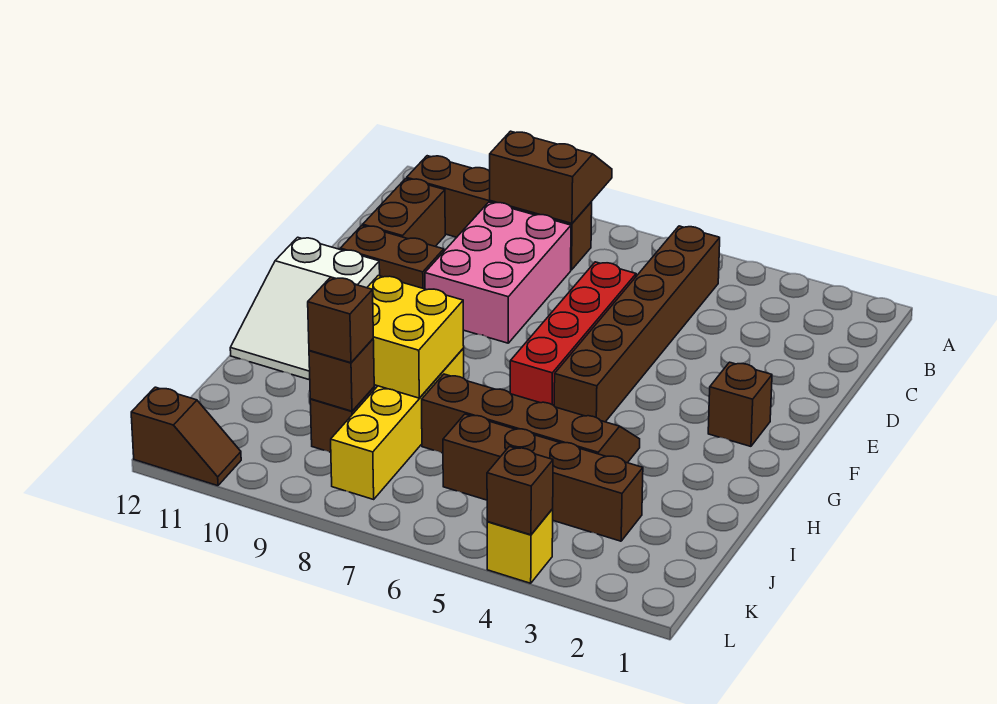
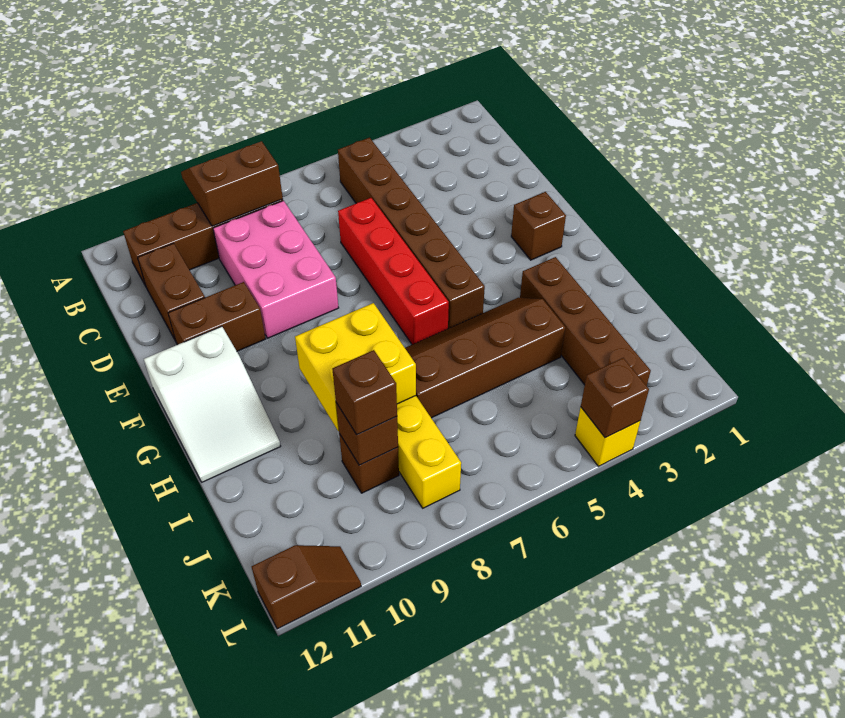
brown brick J3:J6 level 1 -> brown brick H3:K3 level 1

